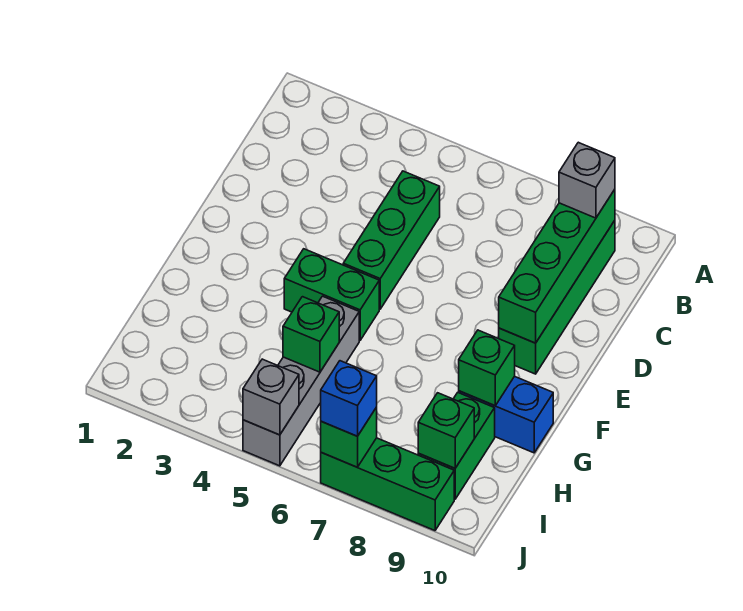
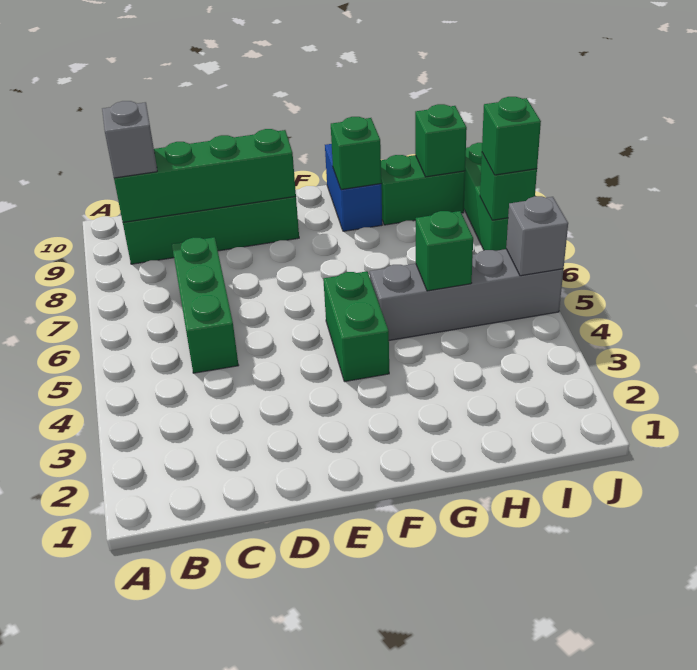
green brick C5:E5 level 1 -> green brick C5:C7 level 1
blue brick J7 level 3 -> green brick J7 level 3

